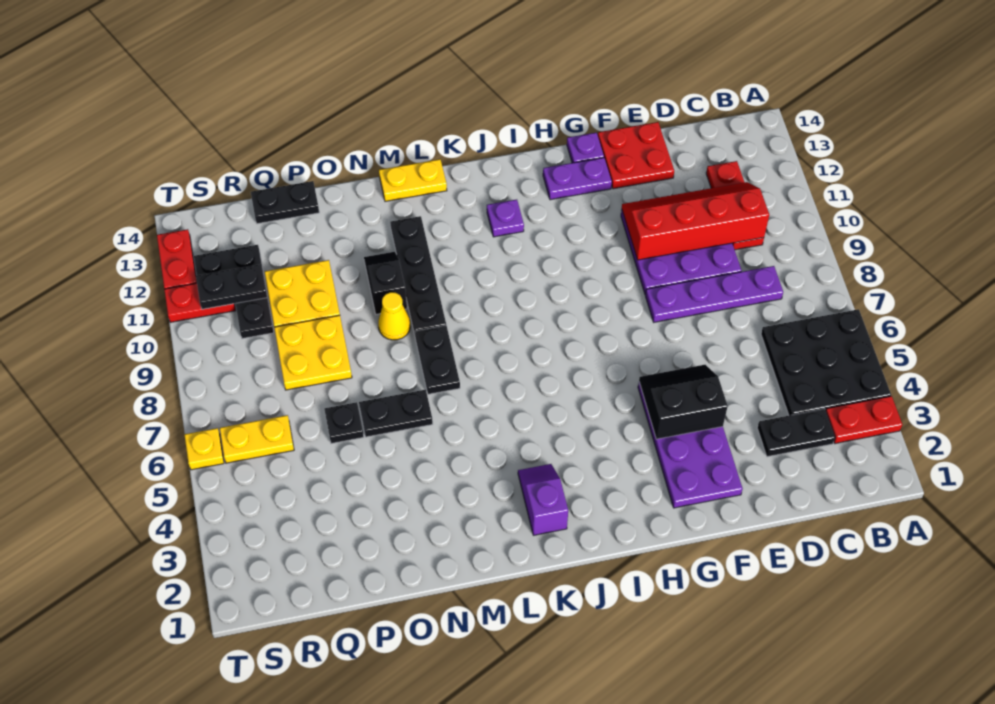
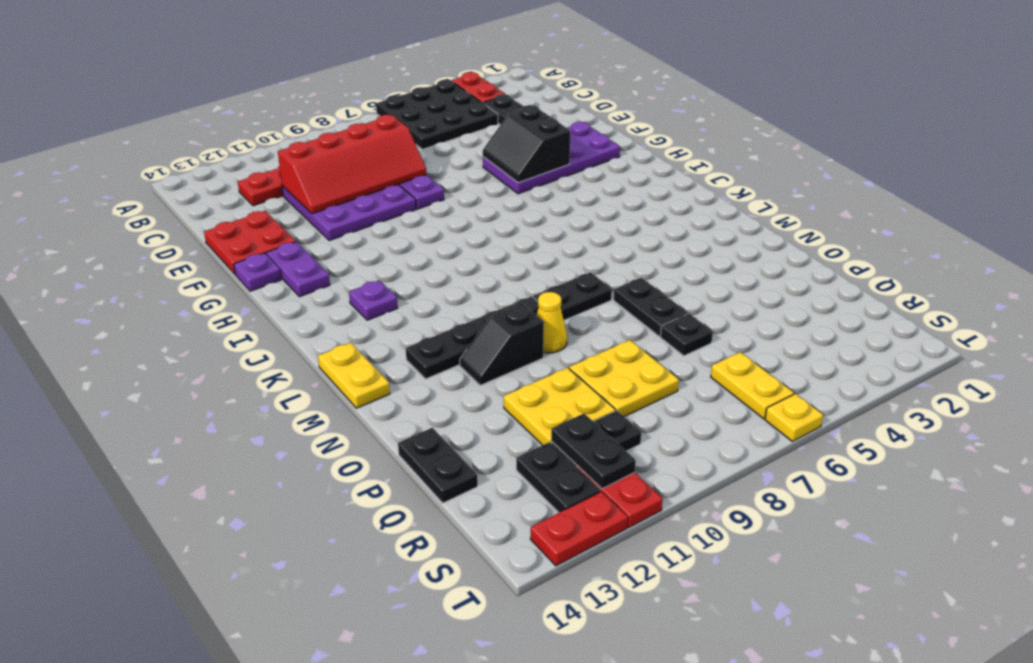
red slope C10:F11 level 2 top 10 -> red slope D8:E11 level 2 top D
purple slope K2:K3 level 1 top 2 -> none

